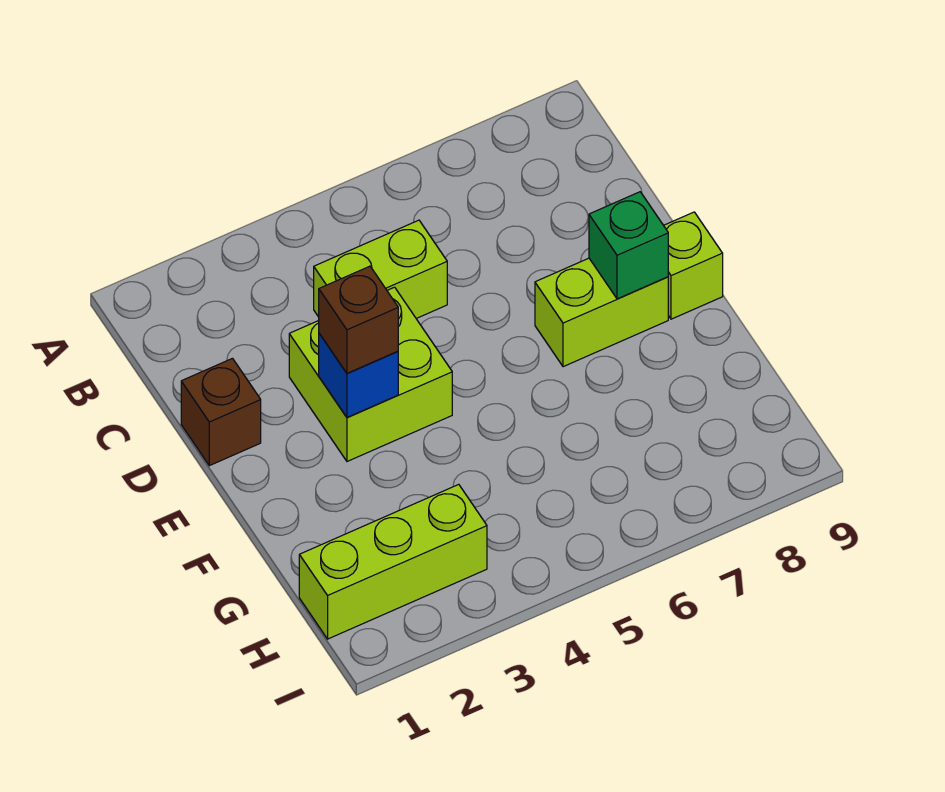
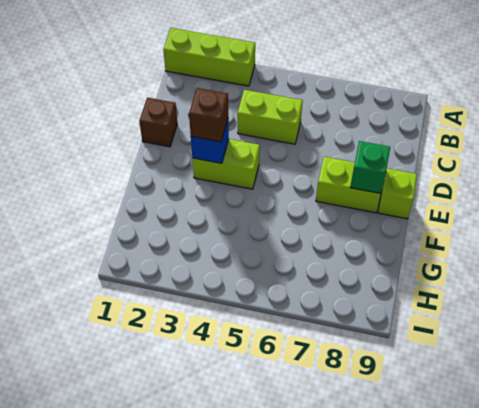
lime brick D3:E4 level 1 -> lime brick E3:E4 level 1
lime brick H1:H3 level 1 -> lime brick A1:A3 level 1

